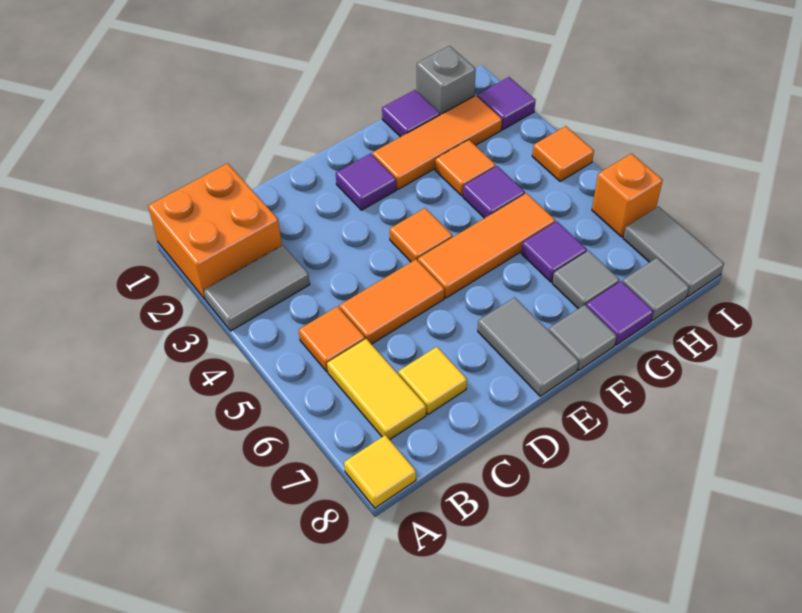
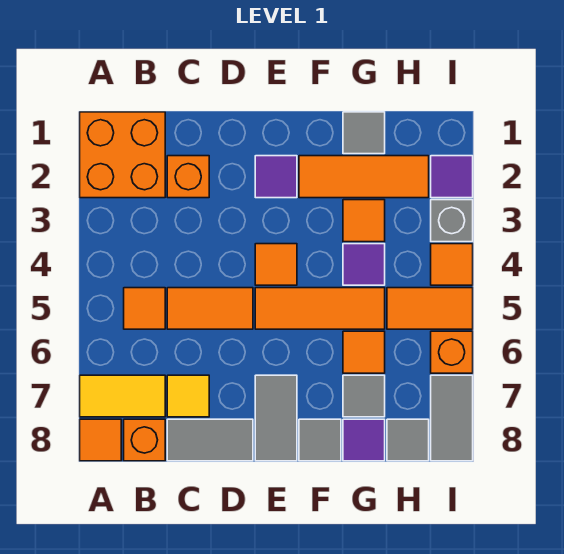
grey tile A3:B3 level 1 -> grey tile C8:D8 level 1
yellow tile A8 level 1 -> orange tile A8 level 1
yellow tile B6:B7 level 1 -> yellow tile A7:B7 level 1
none -> orange brick B8 level 1
none -> orange brick C2 level 1
purple tile G1 level 1 -> grey tile G1 level 1
purple tile G6 level 1 -> orange tile G6 level 1
grey brick H1 level 1 -> grey brick I3 level 1
none -> orange tile H5:I5 level 1

